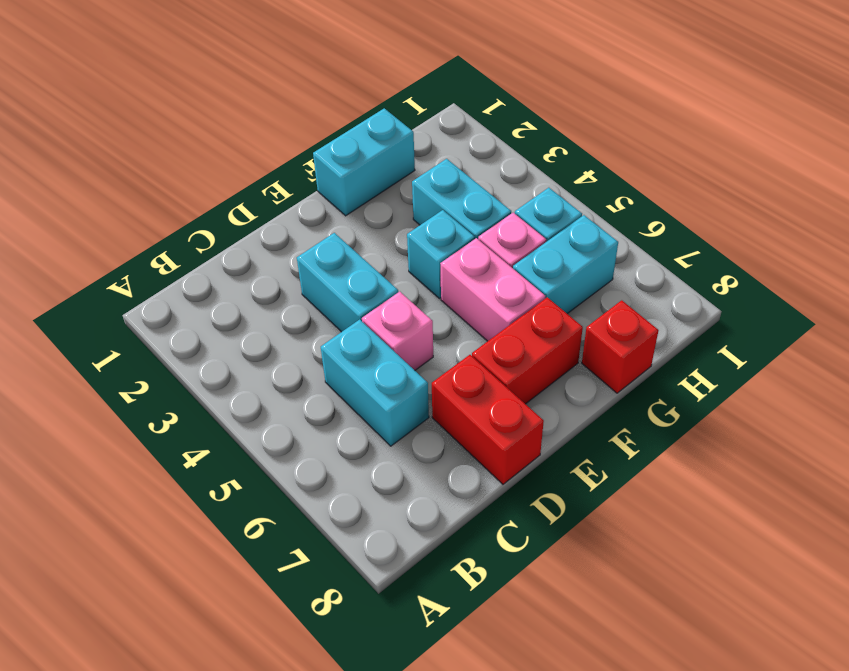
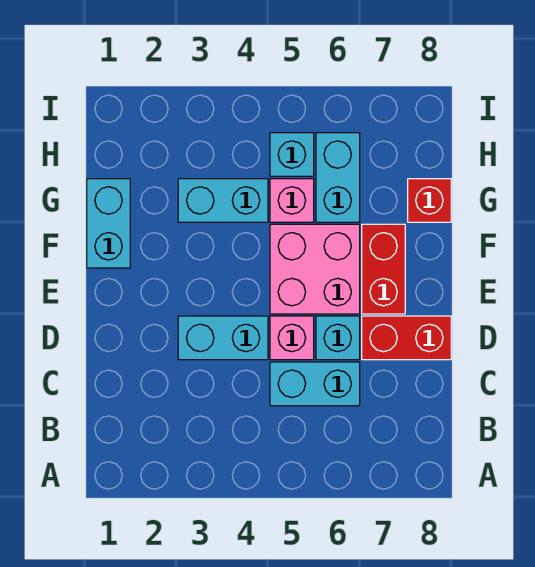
cyan brick F4 level 1 -> cyan brick D6 level 1
pink brick F5:F6 level 1 -> pink brick E5:F6 level 1

